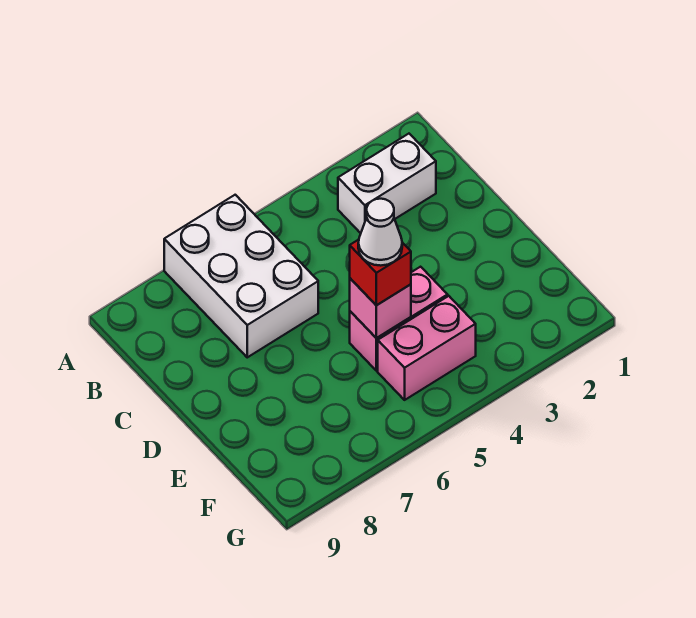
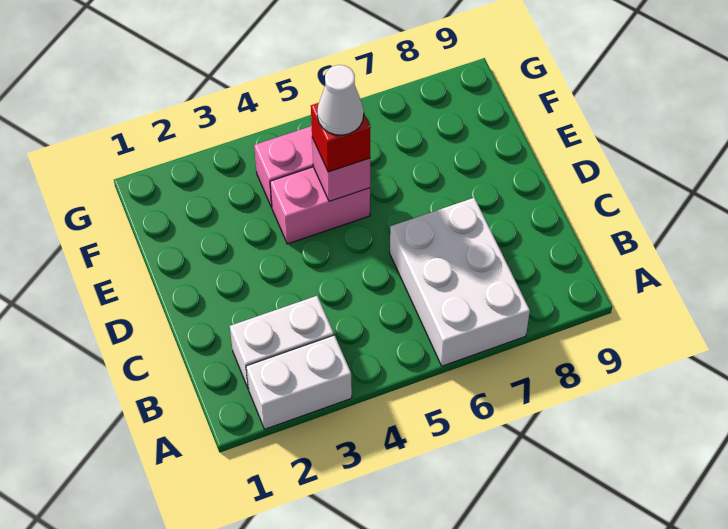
none -> white brick A2:A3 level 1

